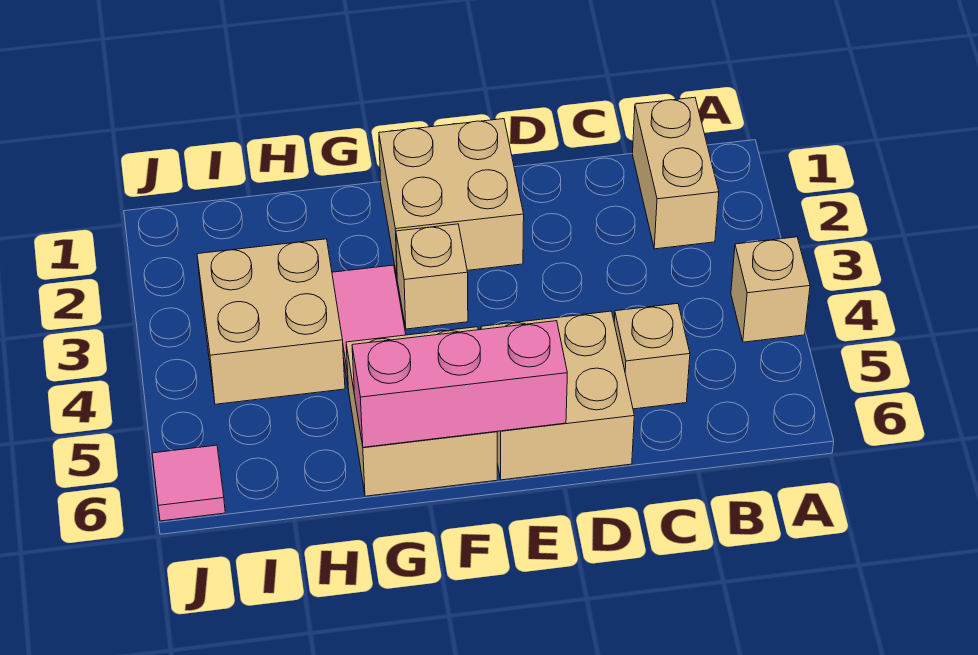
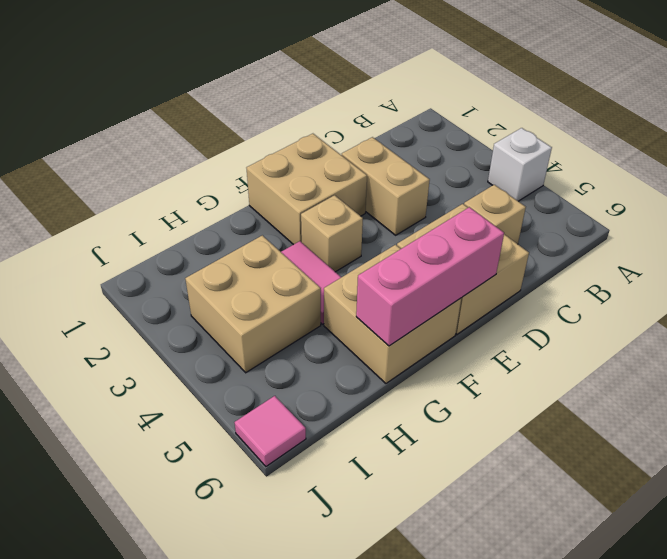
tan brick A4 level 1 -> white brick A4 level 1
tan brick B1:B2 level 1 -> tan brick D2:D3 level 1

